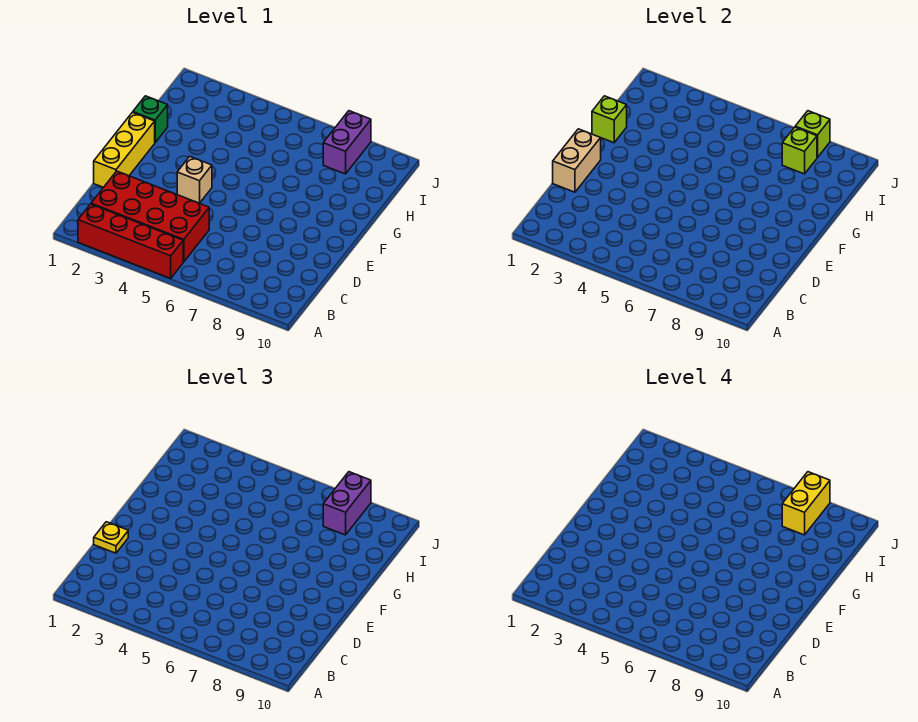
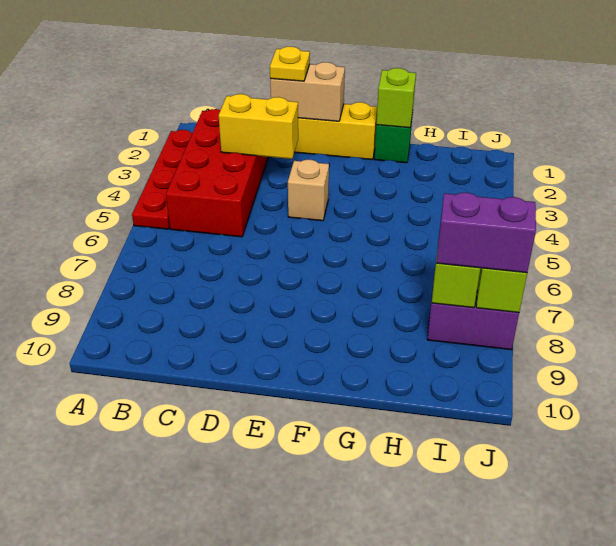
red brick A2:A5 level 1 -> red plate A2:A5 level 1
yellow brick I8:J8 level 4 -> yellow brick C3:D3 level 2

